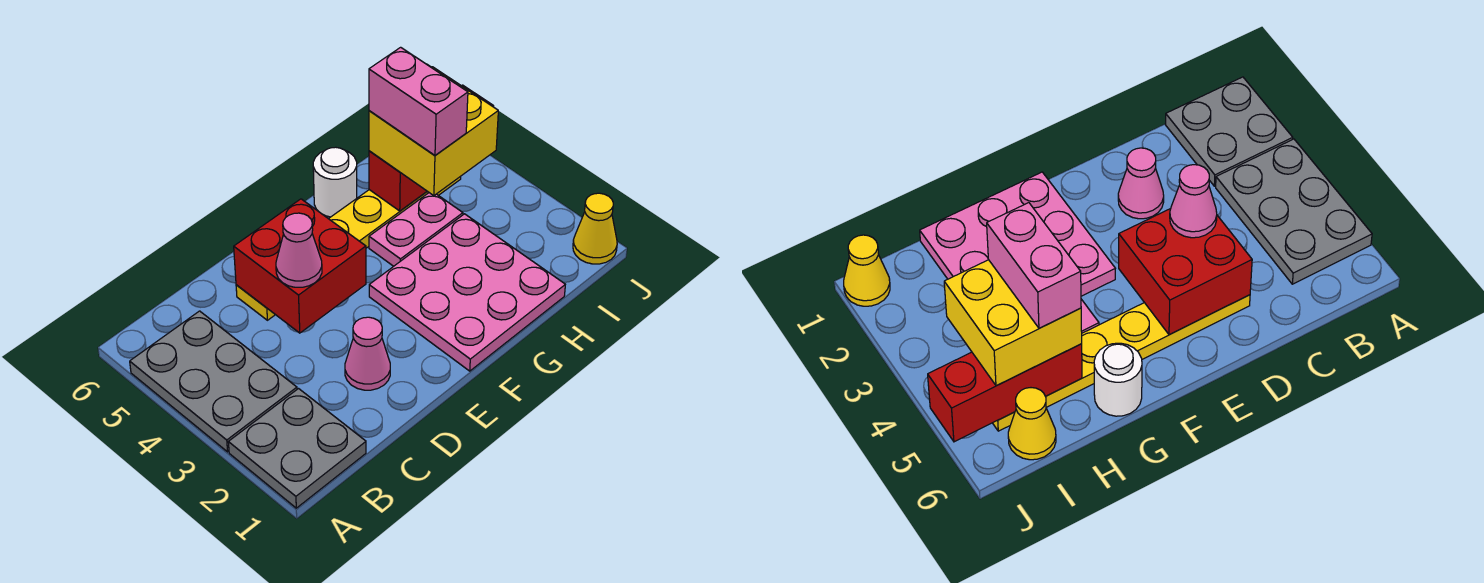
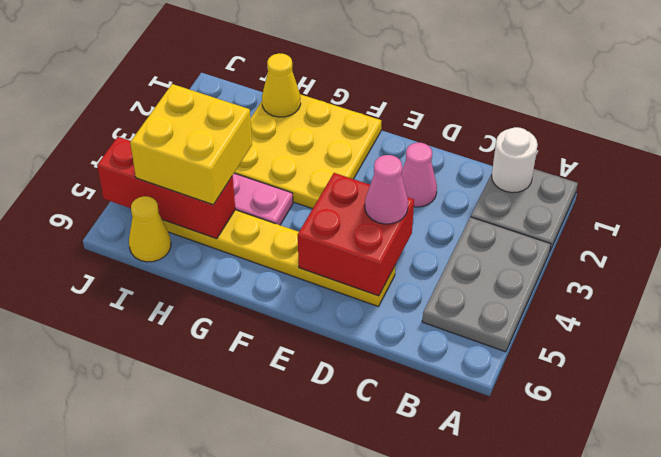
pink plate F1:H3 level 1 -> yellow plate F1:H3 level 1
white round brick G6 level 1 -> white round brick B1 level 2
pink brick H4:H5 level 4 -> none
yellow cone J1 level 1 -> yellow cone H1 level 2

